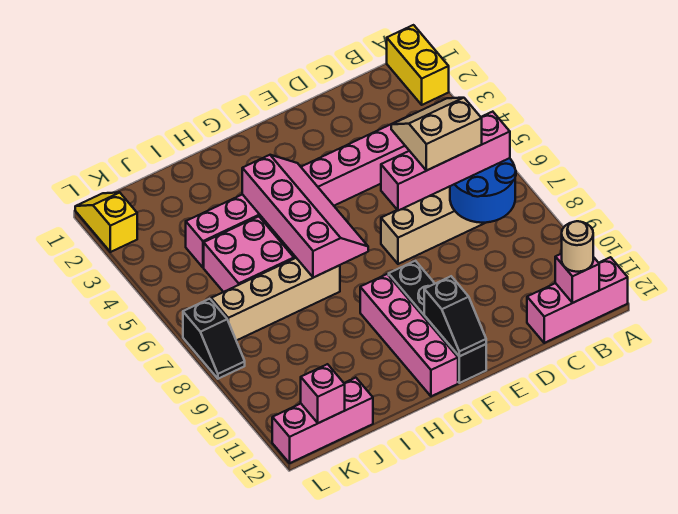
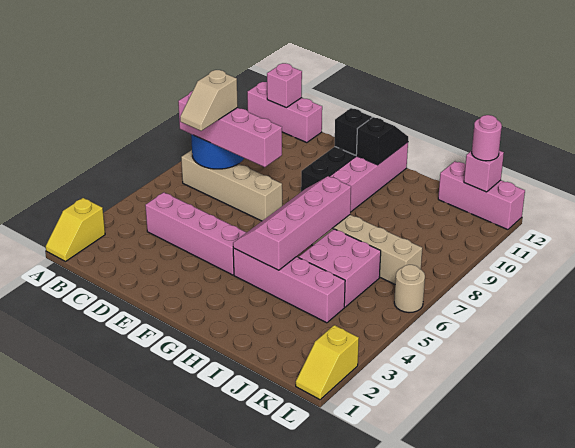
yellow brick A1:A2 level 1 -> yellow slope A1:A2 level 1 top 2
tan round brick B12 level 3 -> tan round brick L6 level 1
tan slope C6:D7 level 4 top 7 -> tan slope C6:C7 level 4 top 7
none -> pink round brick K12 level 3
black slope L7:L8 level 1 top 7 -> black slope G11:G12 level 2 top 11

